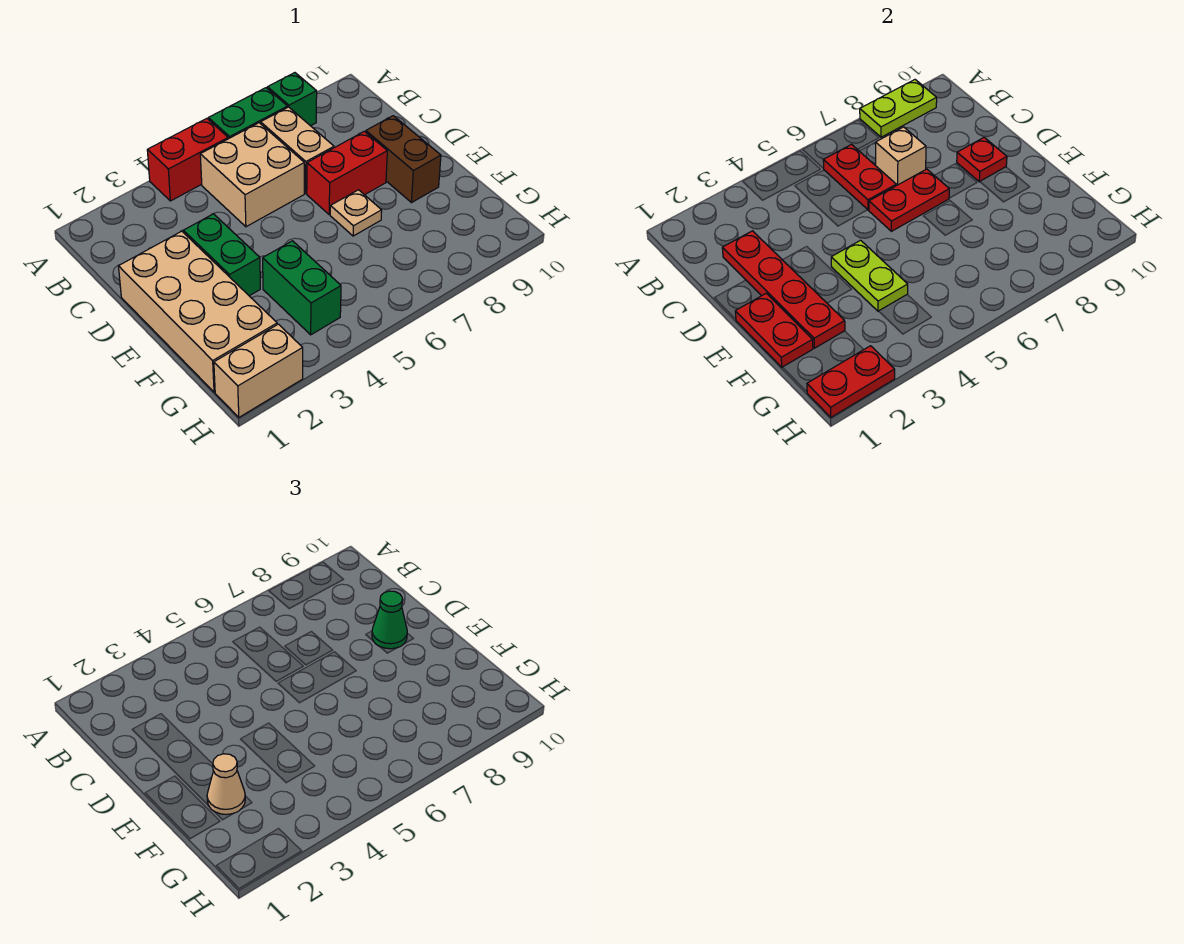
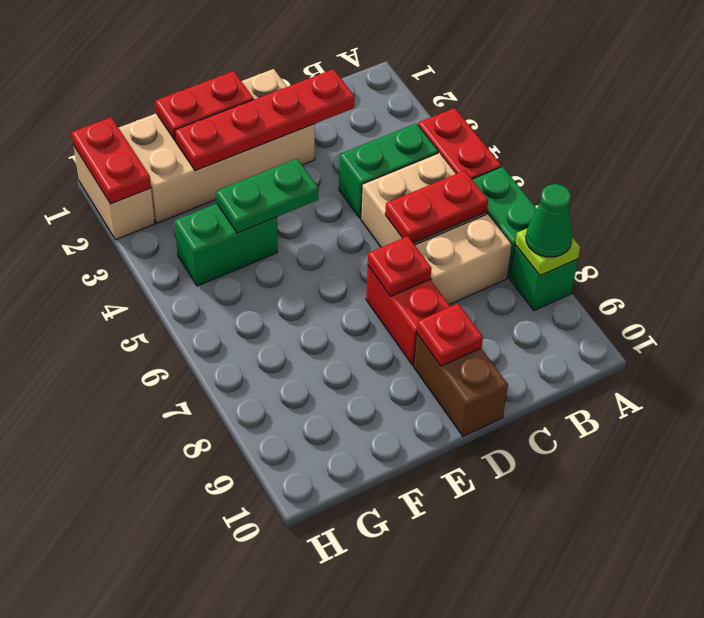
lime plate A8:A9 level 2 -> lime plate A8 level 2
tan brick C7 level 2 -> none
green brick D3:E3 level 1 -> green brick B4:C4 level 1
red plate D6:D7 level 2 -> red plate D7 level 2
brown brick D9:E9 level 1 -> brown brick D9:D10 level 1
green cone D9 level 3 -> green cone A8 level 3
lime plate E4:F4 level 2 -> green plate E4:F4 level 2
tan plate E7 level 1 -> none
tan cone F2 level 3 -> none

